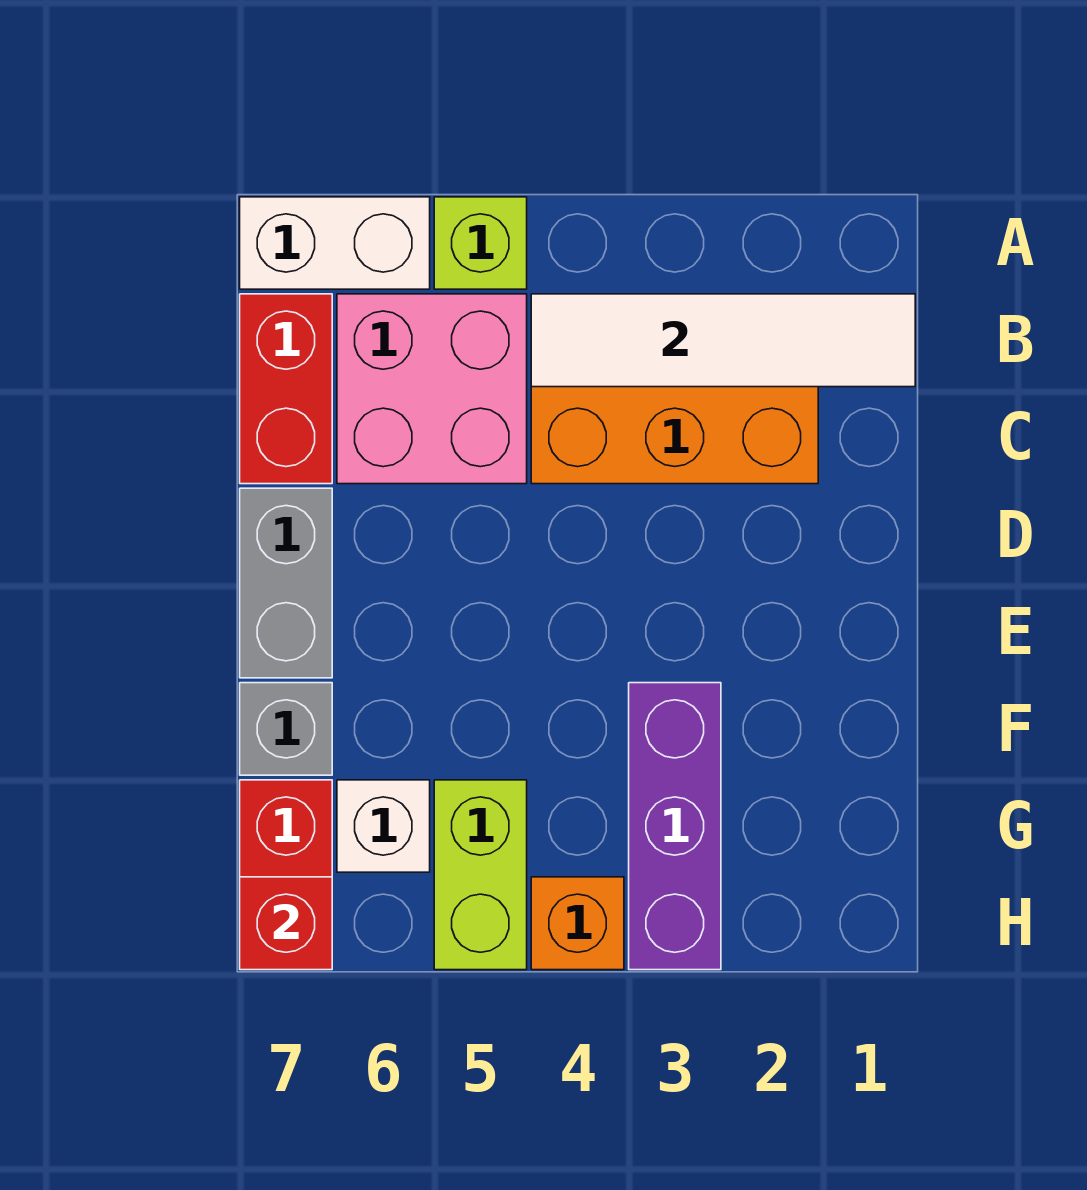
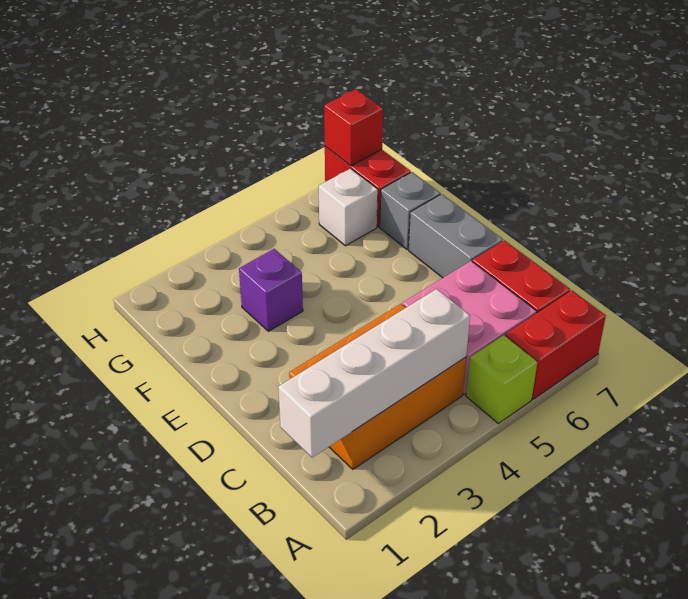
white brick A6:A7 level 1 -> red brick A6:A7 level 1
white tile B1:B4 level 2 -> white brick B1:B4 level 2
purple brick F3:H3 level 1 -> purple brick F3 level 1
lime brick G5:H5 level 1 -> none
orange brick H4 level 1 -> none

